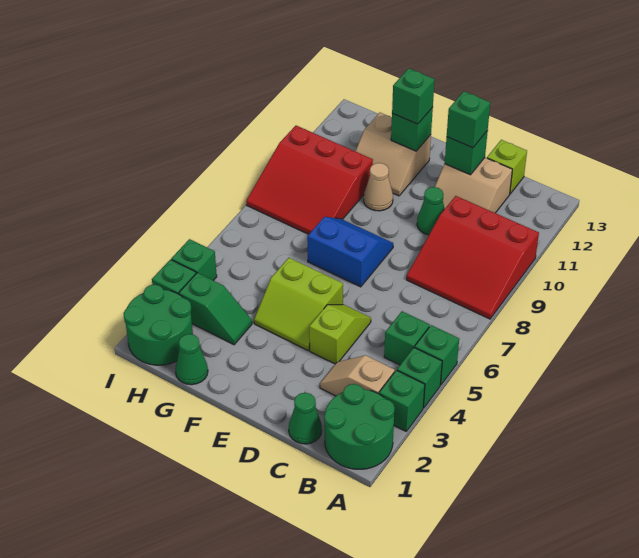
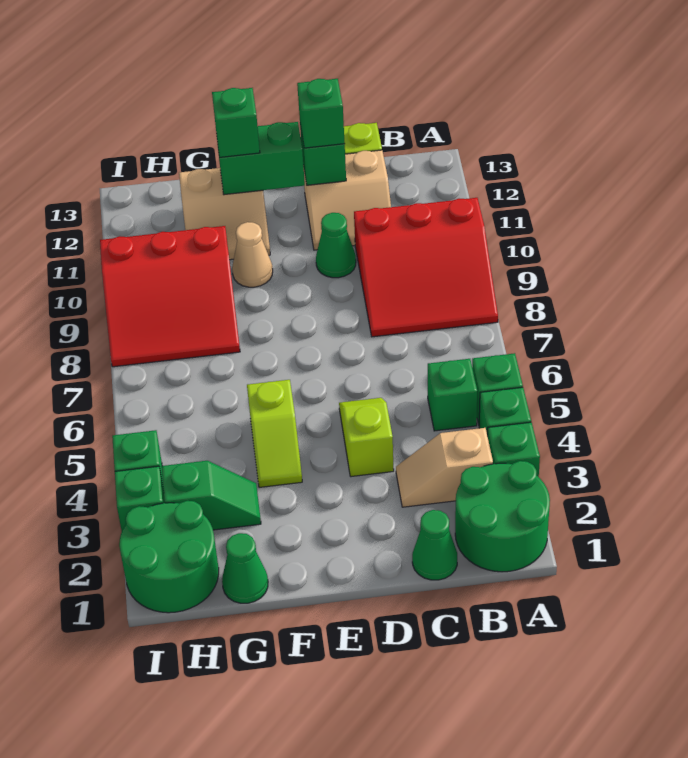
lime slope E4:F5 level 1 top 5 -> lime slope F4:F5 level 1 top 5
blue slope E7:F8 level 1 top 7 -> none
green brick F12 level 2 -> green brick E12:F12 level 2

